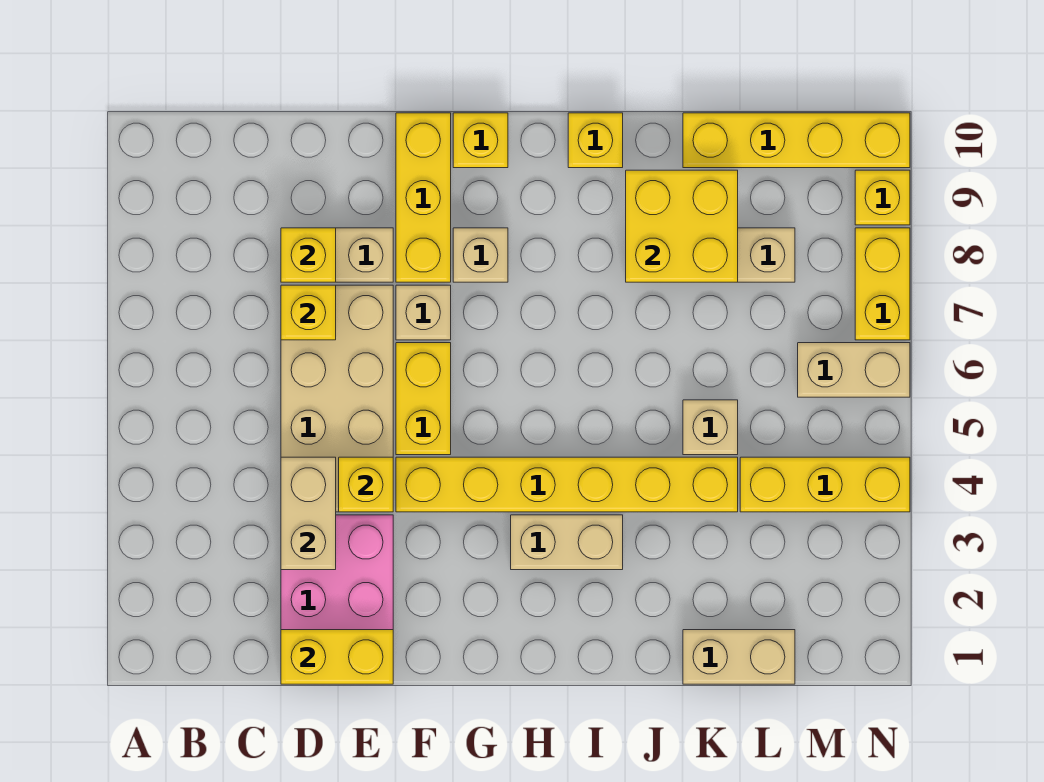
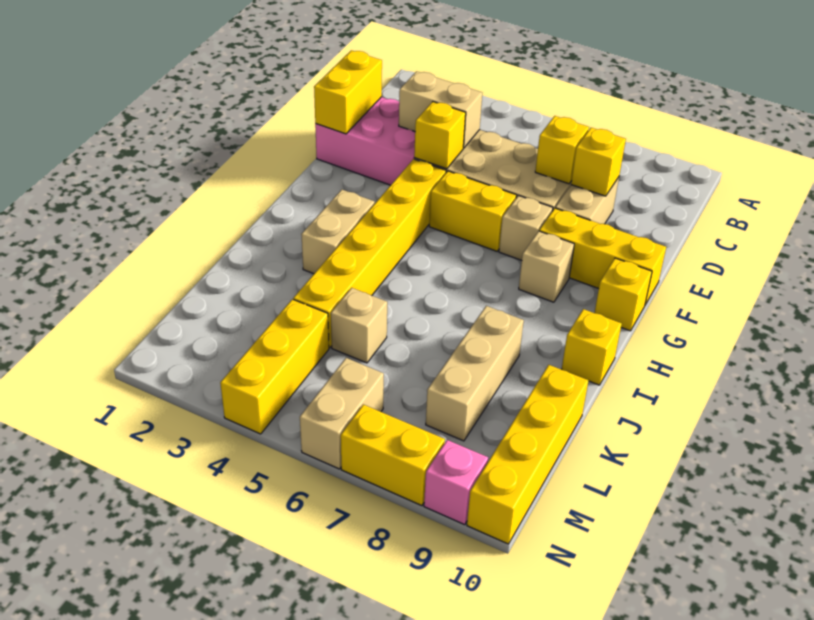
yellow brick J8:K9 level 2 -> none
tan brick K1:L1 level 1 -> none
yellow brick N9 level 1 -> pink brick N9 level 1

